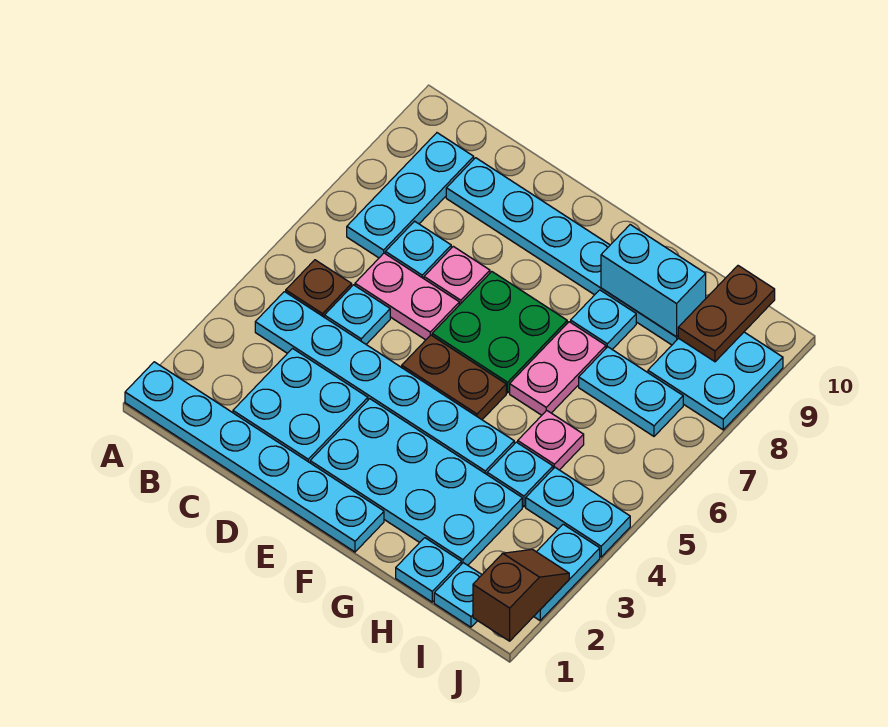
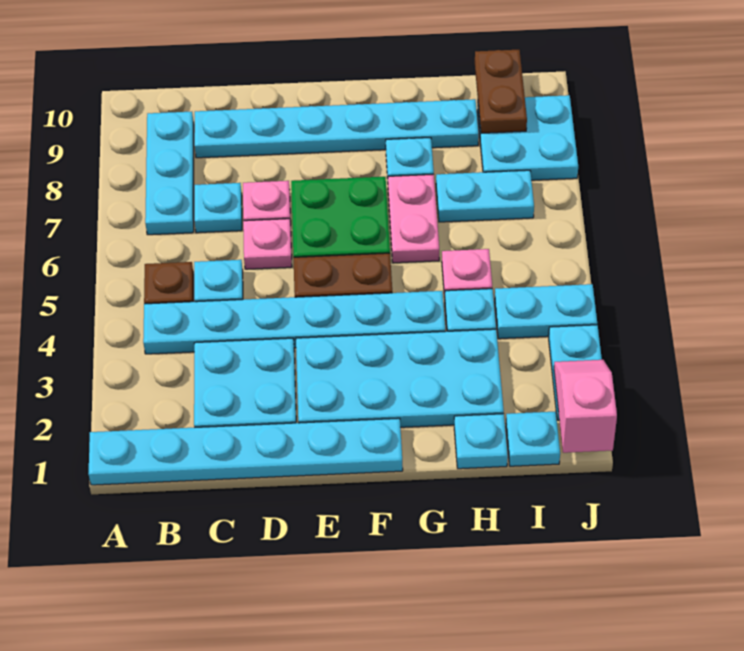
pink plate C6:D6 level 1 -> pink plate D6 level 1
cyan brick G9:H9 level 2 -> none
brown slope J1:J2 level 2 top 1 -> pink slope J1:J2 level 2 top 1

